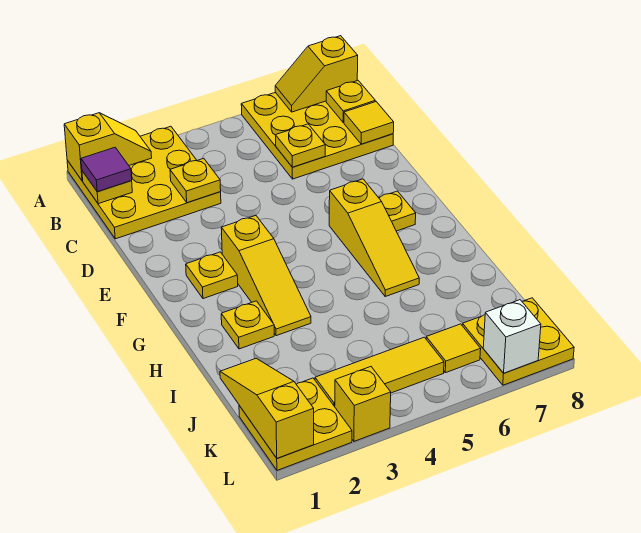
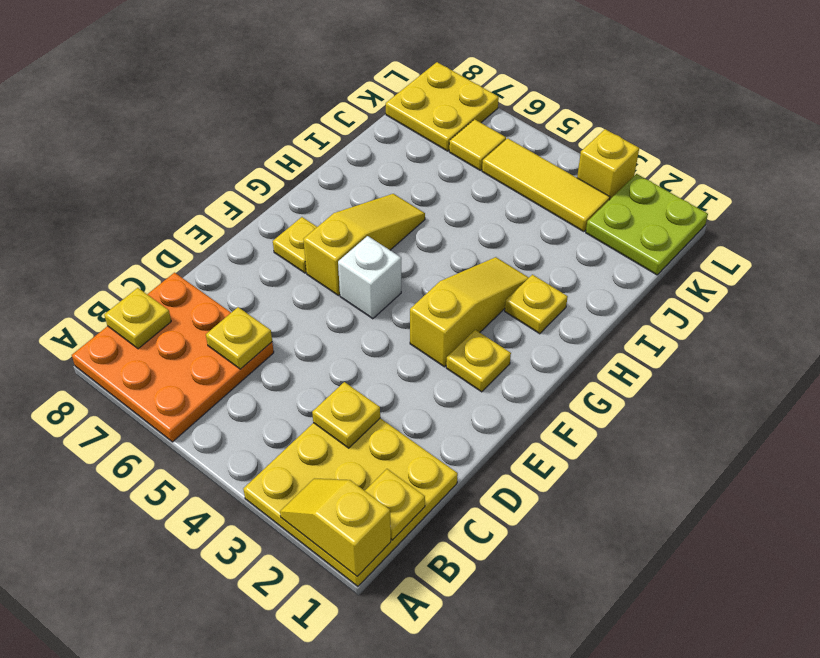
yellow plate A6:C8 level 1 -> orange plate A6:C8 level 1
yellow slope A7:A8 level 2 top 8 -> none
purple tile B1 level 3 -> none
yellow tile C8 level 2 -> none
yellow slope J1:L1 level 2 top L -> none
yellow plate K1:L2 level 1 -> lime plate K1:L2 level 1
white brick L7 level 2 -> white brick F5 level 1

